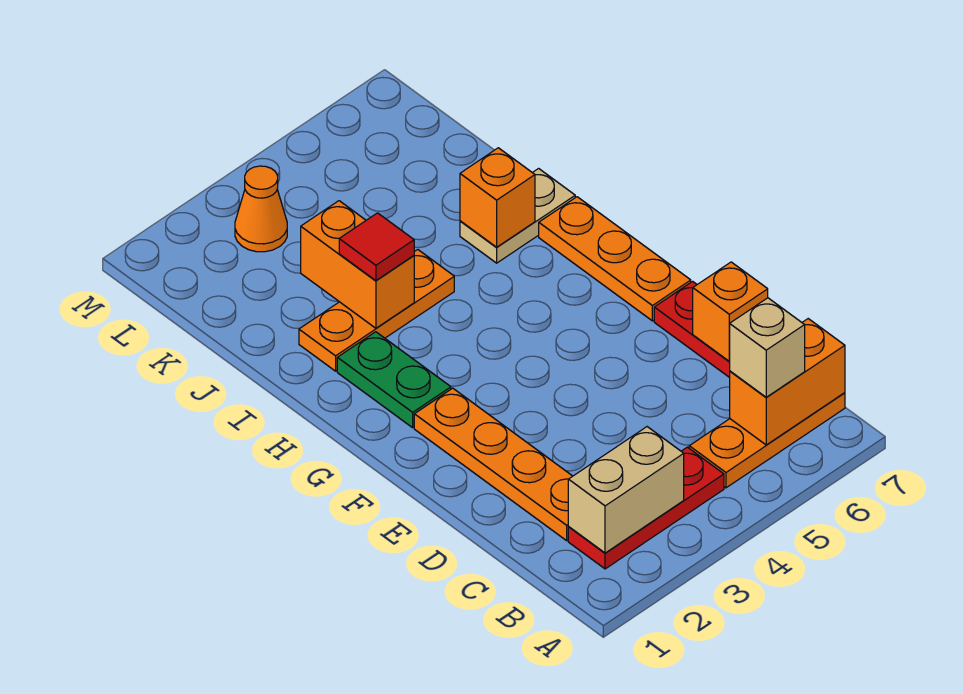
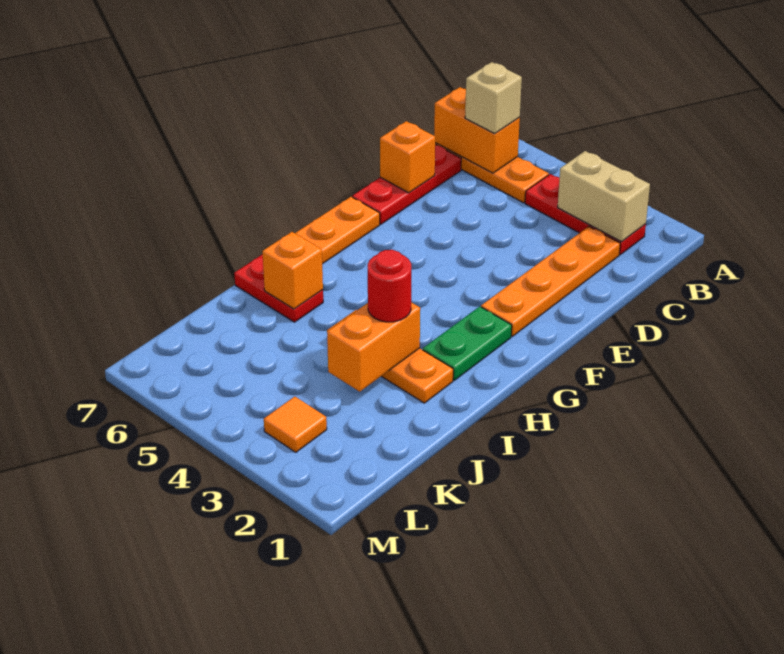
red tile I3 level 3 -> red round brick I3 level 3
tan plate I6:I7 level 1 -> red plate I6:I7 level 1
orange cone L3 level 1 -> orange tile L3 level 1

